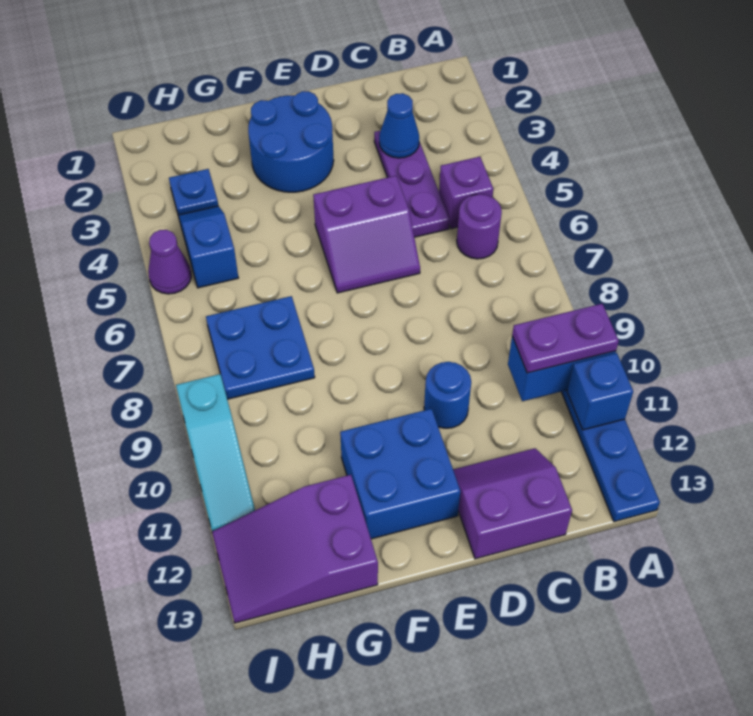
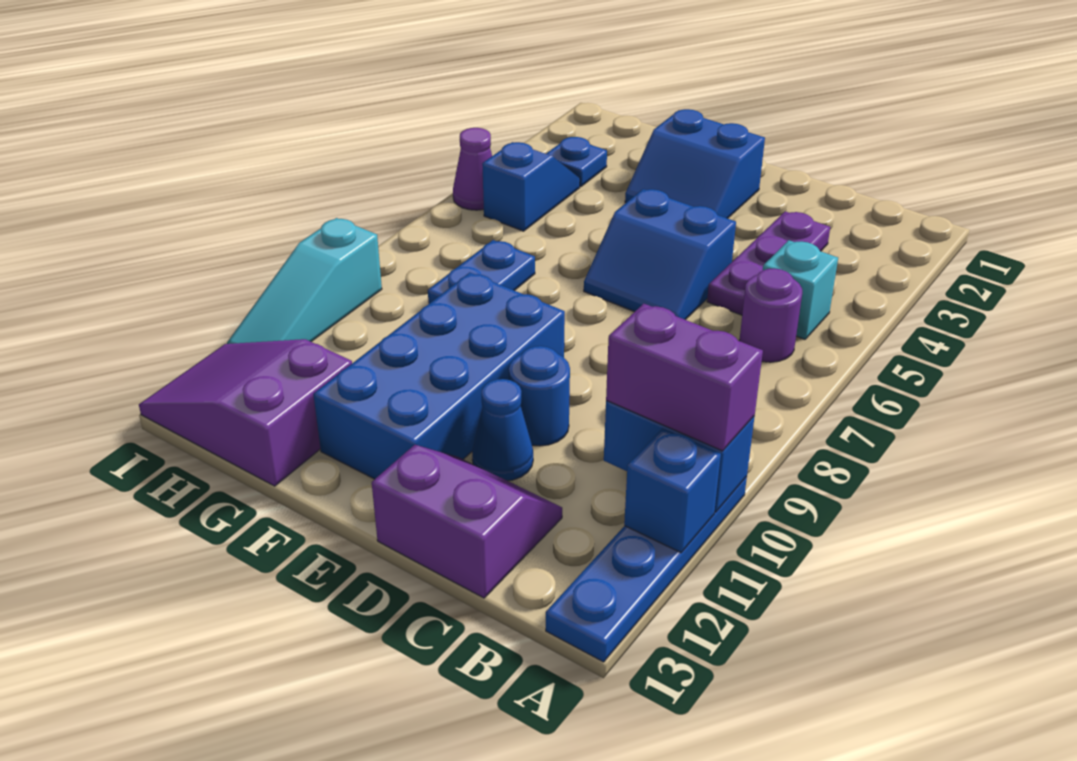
purple plate A10:B10 level 3 -> purple brick A10:B10 level 3
purple brick B5 level 1 -> cyan brick B5 level 1
blue cone C3 level 2 -> blue cone D11 level 1
purple slope D5:E6 level 1 top 5 -> blue slope D5:E6 level 1 top 5
blue round brick E2:F3 level 1 -> blue slope E2:F3 level 1 top 2
blue brick E11:F12 level 1 -> blue brick E9:F12 level 1
blue plate G7:H8 level 1 -> blue plate G7:G8 level 1

